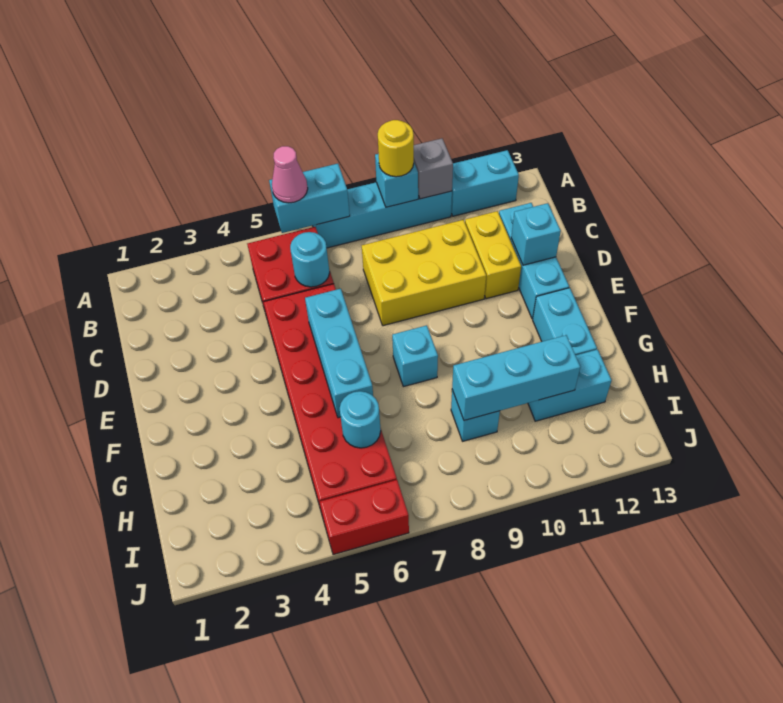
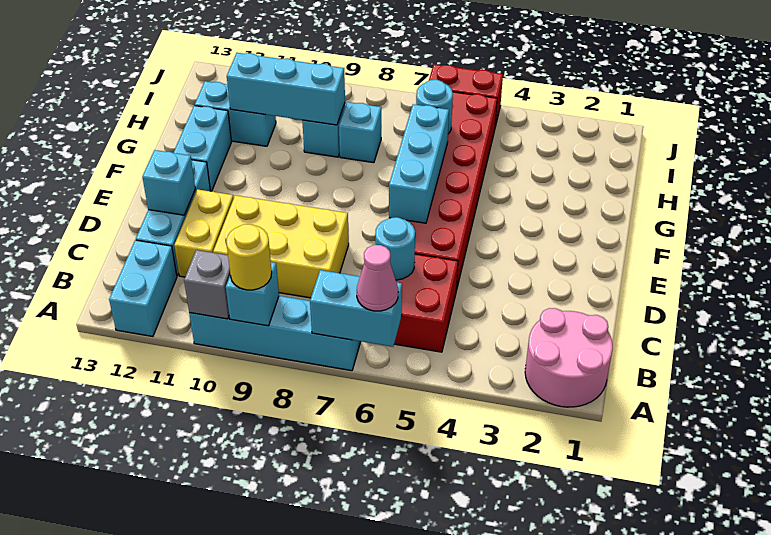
none -> pink round brick A1:B2 level 1
cyan brick A11:A12 level 1 -> cyan brick A12:B12 level 1
cyan brick F8 level 1 -> cyan brick H8 level 1

